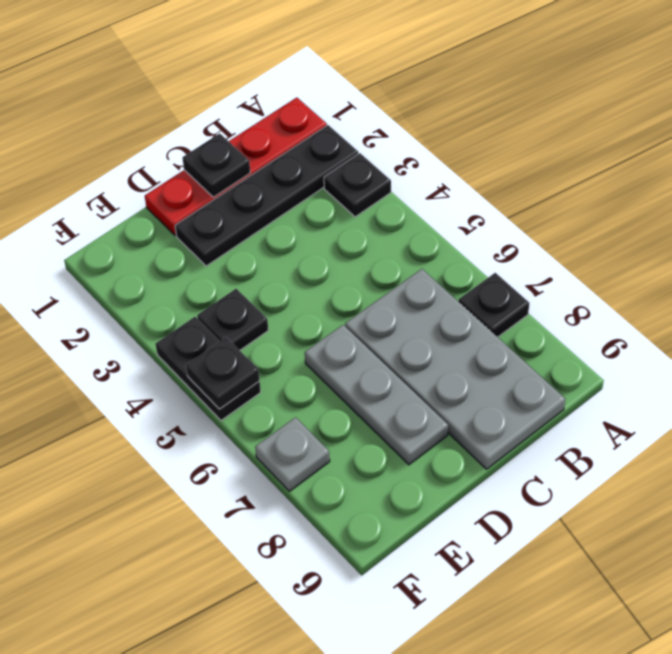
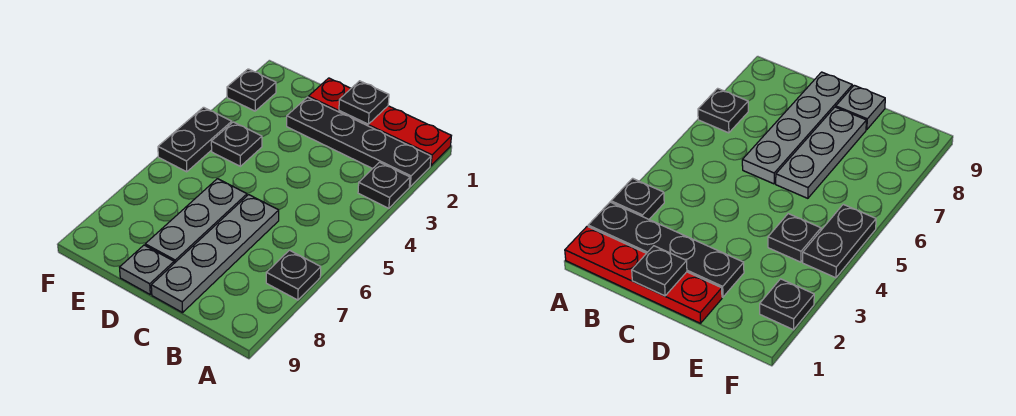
grey plate B6:C9 level 1 -> grey plate C6:C9 level 1
black plate F5 level 2 -> black plate F2 level 1
grey plate F7 level 1 -> grey plate D9 level 1

